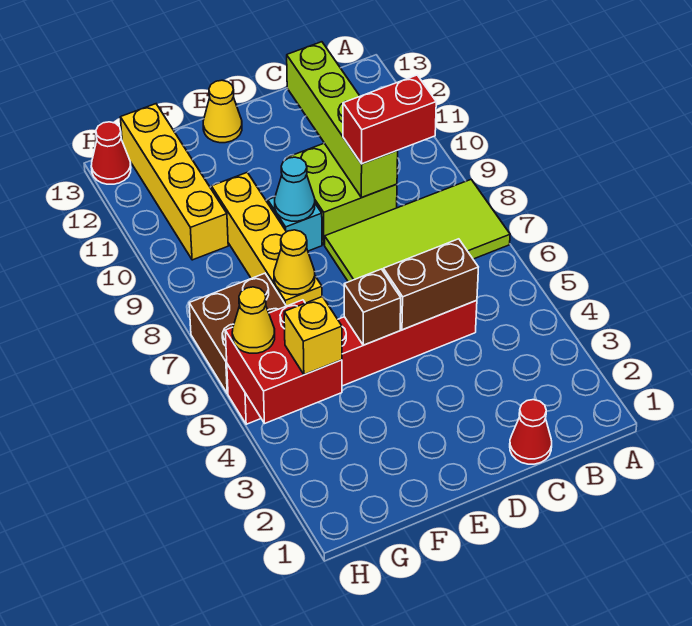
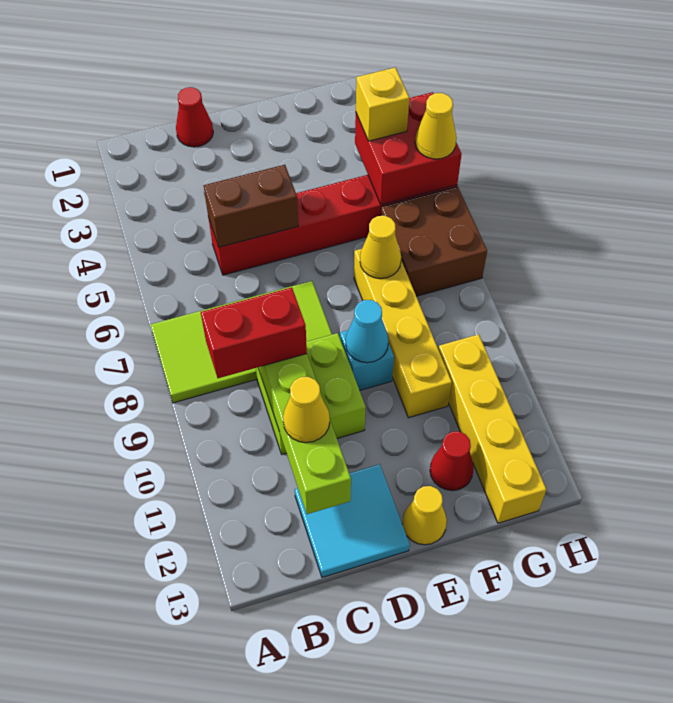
none -> yellow cone C11 level 3
none -> cyan tile C12:D13 level 1
brown brick E5 level 2 -> none
red cone H13 level 1 -> red cone F12 level 1

